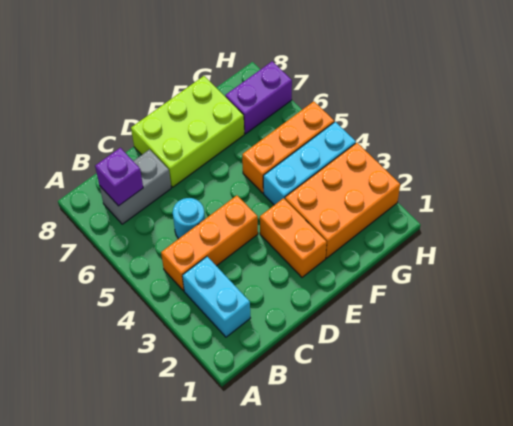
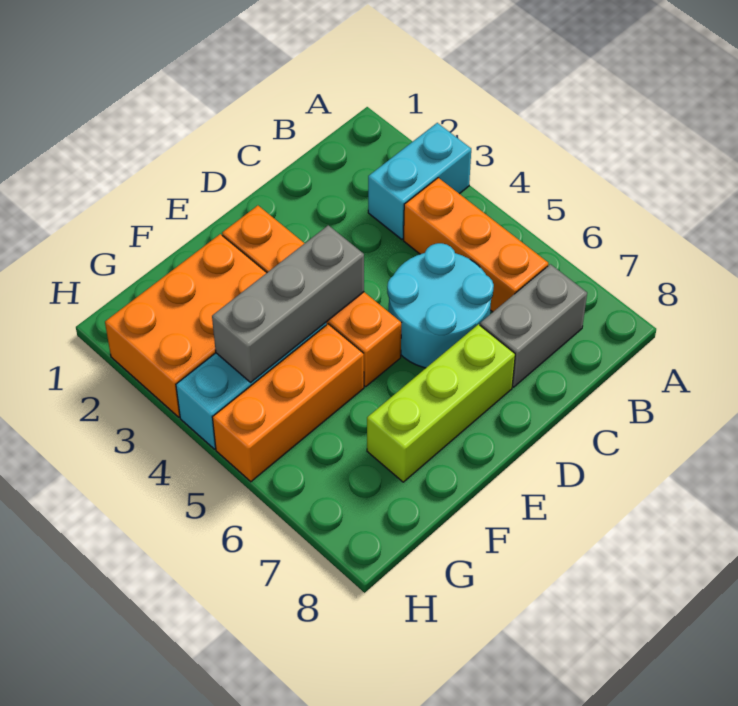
cyan brick B2:B3 level 1 -> cyan brick A3:B3 level 1
orange brick B4:D4 level 1 -> orange brick B4:B6 level 1
purple brick B7 level 2 -> none
cyan round brick C5 level 1 -> cyan round brick C5:D6 level 1
lime brick D7:F8 level 1 -> lime brick D7:F7 level 1
orange brick E2:E3 level 1 -> orange brick E2:E5 level 1
none -> grey brick E4:G4 level 2
purple brick G7:H7 level 1 -> none

